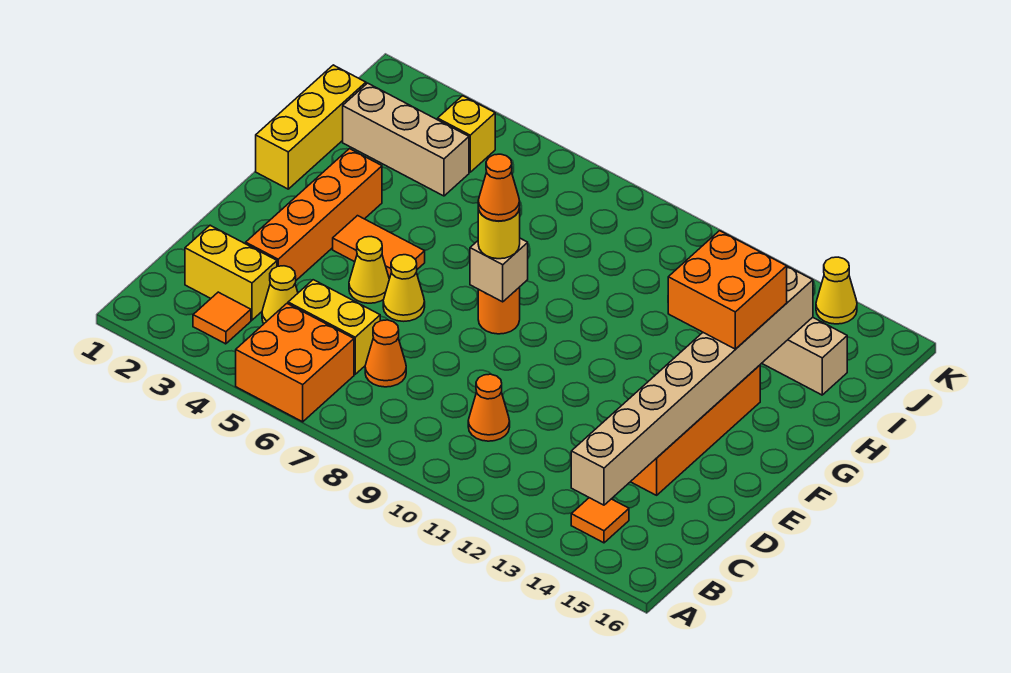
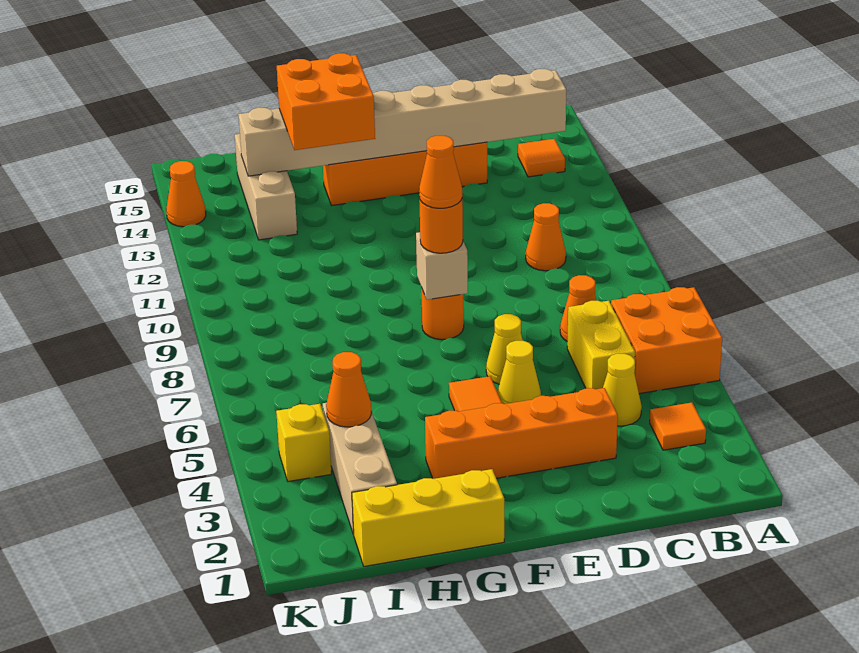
yellow brick C2:C3 level 1 -> none
yellow round brick F8 level 3 -> orange round brick F8 level 3
none -> orange cone I4 level 2
yellow cone K14 level 1 -> orange cone K14 level 1

